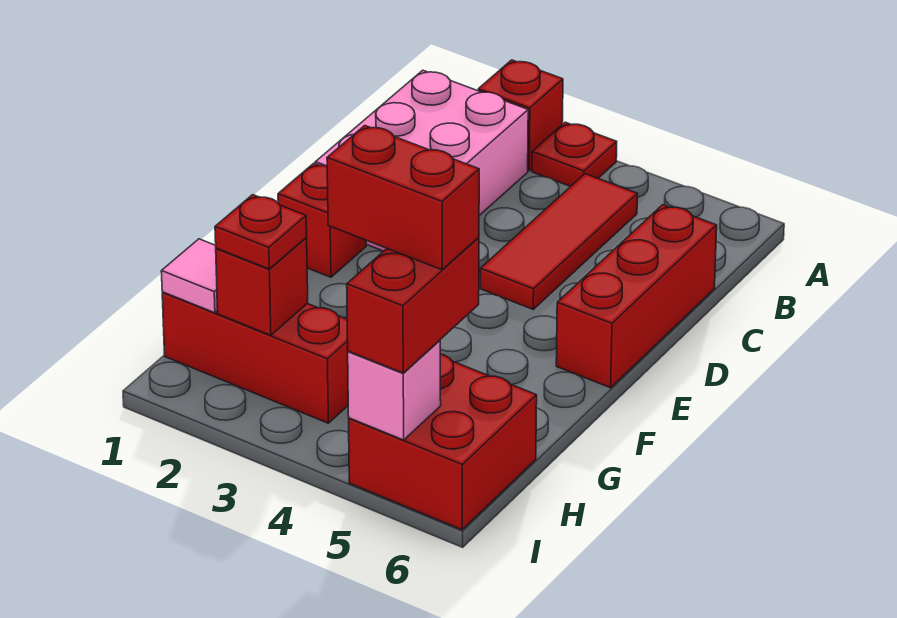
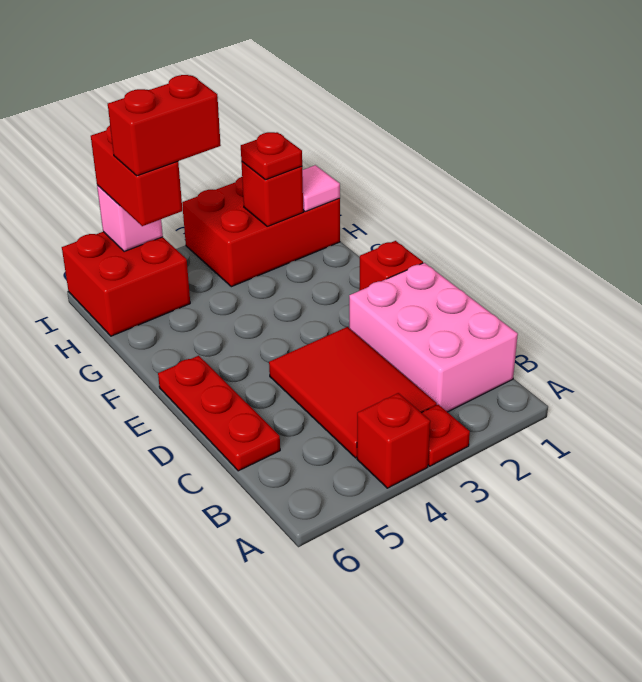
red brick A2 level 1 -> red brick A4 level 1
red tile B4:D4 level 1 -> red tile B3:D4 level 1
red brick C6:E6 level 1 -> red plate C6:E6 level 1
red brick H1:H3 level 1 -> red brick H1:I3 level 1

